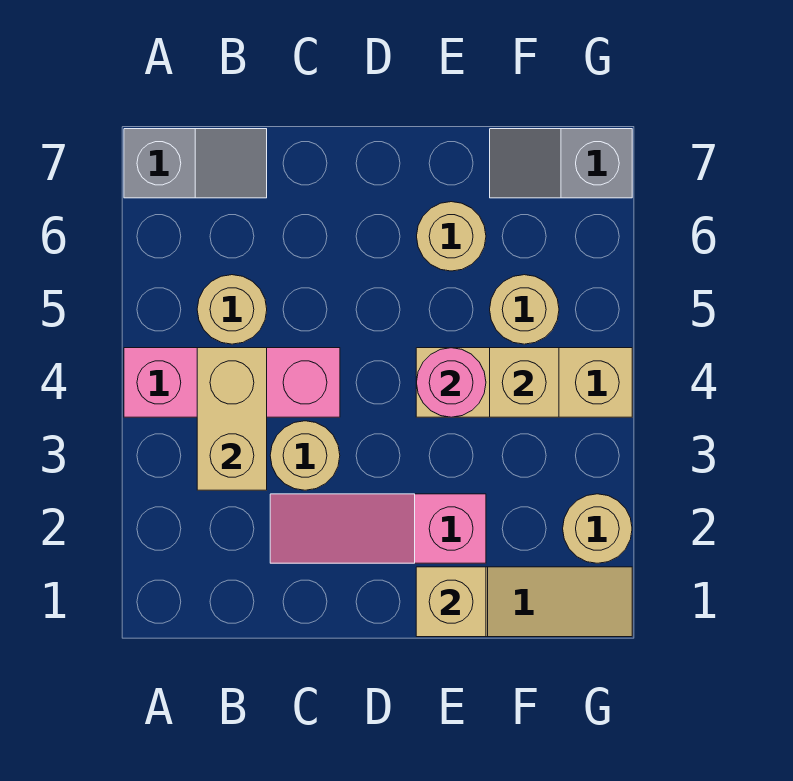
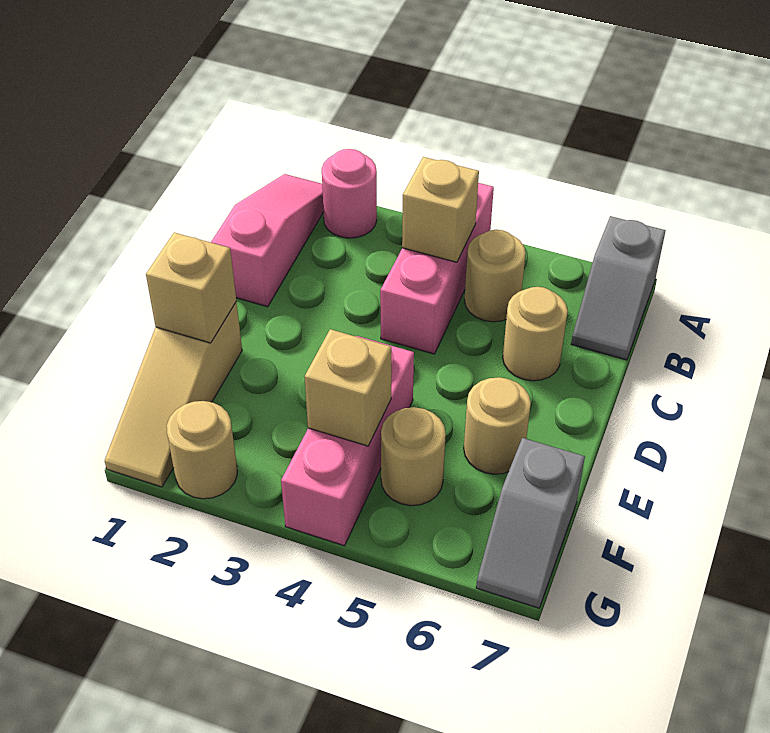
tan brick B3:B4 level 2 -> tan brick B4 level 2
pink slope C2:E2 level 1 top E -> pink slope A1:C1 level 1 top C
tan round brick C3 level 1 -> tan round brick C6 level 1
tan brick E4:G4 level 1 -> pink brick E4:G4 level 1
pink round brick E4 level 2 -> pink round brick A2 level 1
grey slope F7:G7 level 1 top G -> grey slope F7:G7 level 1 top F

